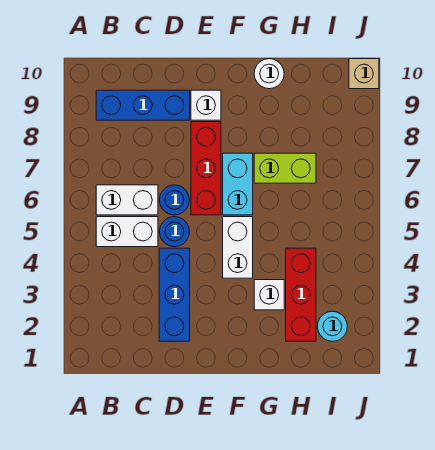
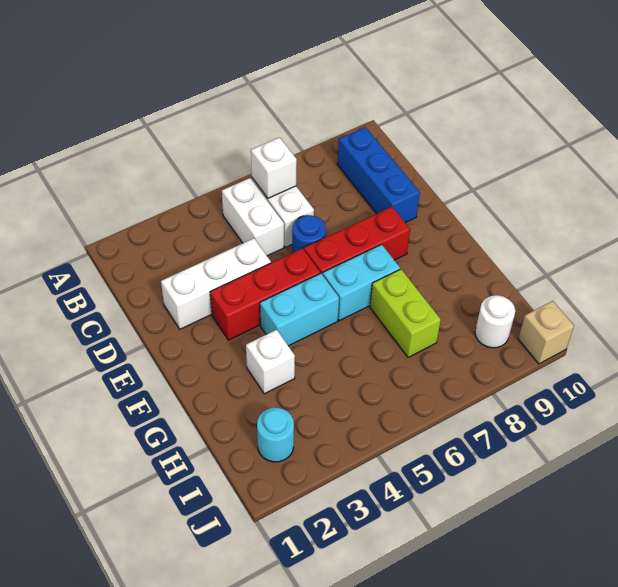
blue brick D2:D4 level 1 -> white brick D2:D4 level 1
blue round brick D5 level 1 -> none
white brick E9 level 1 -> white brick B6 level 2
white brick F4:F5 level 1 -> cyan brick F4:F5 level 1
white round brick G10 level 1 -> white round brick I9 level 1
red brick H2:H4 level 1 -> red brick E3:E5 level 1

